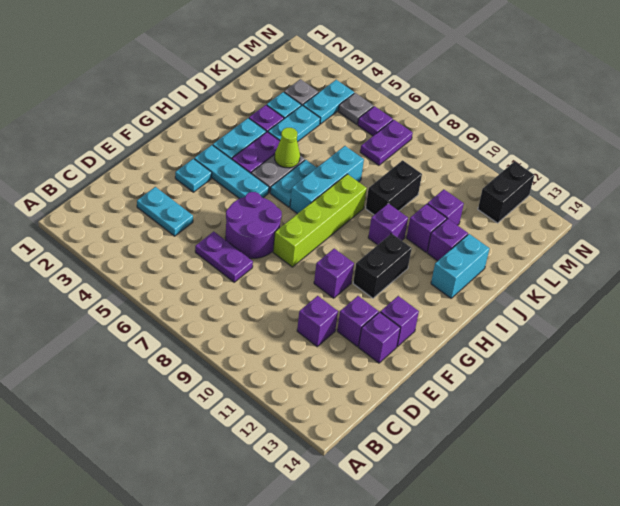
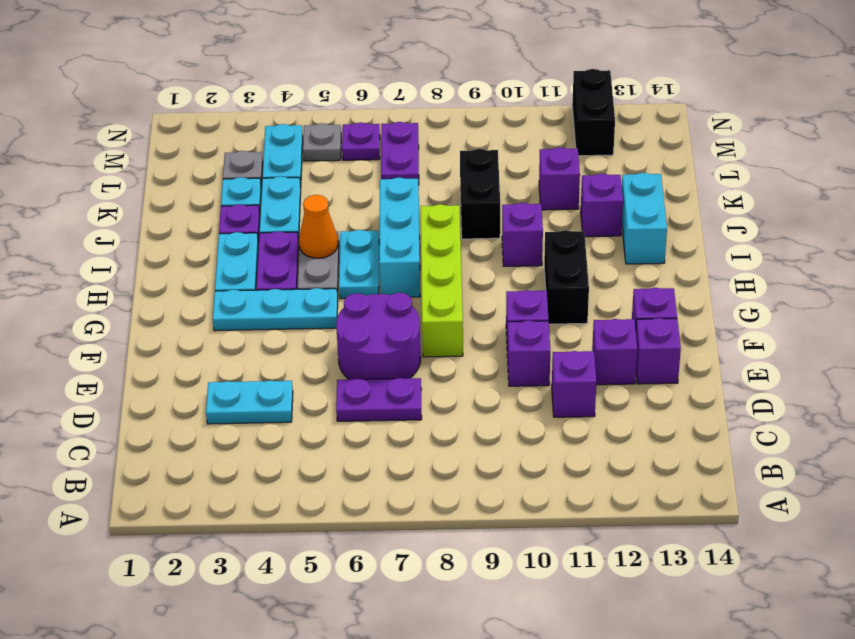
cyan plate F3 level 1 -> none
lime cone I5 level 2 -> orange cone I5 level 2
purple brick J11 level 1 -> purple brick E10 level 1

